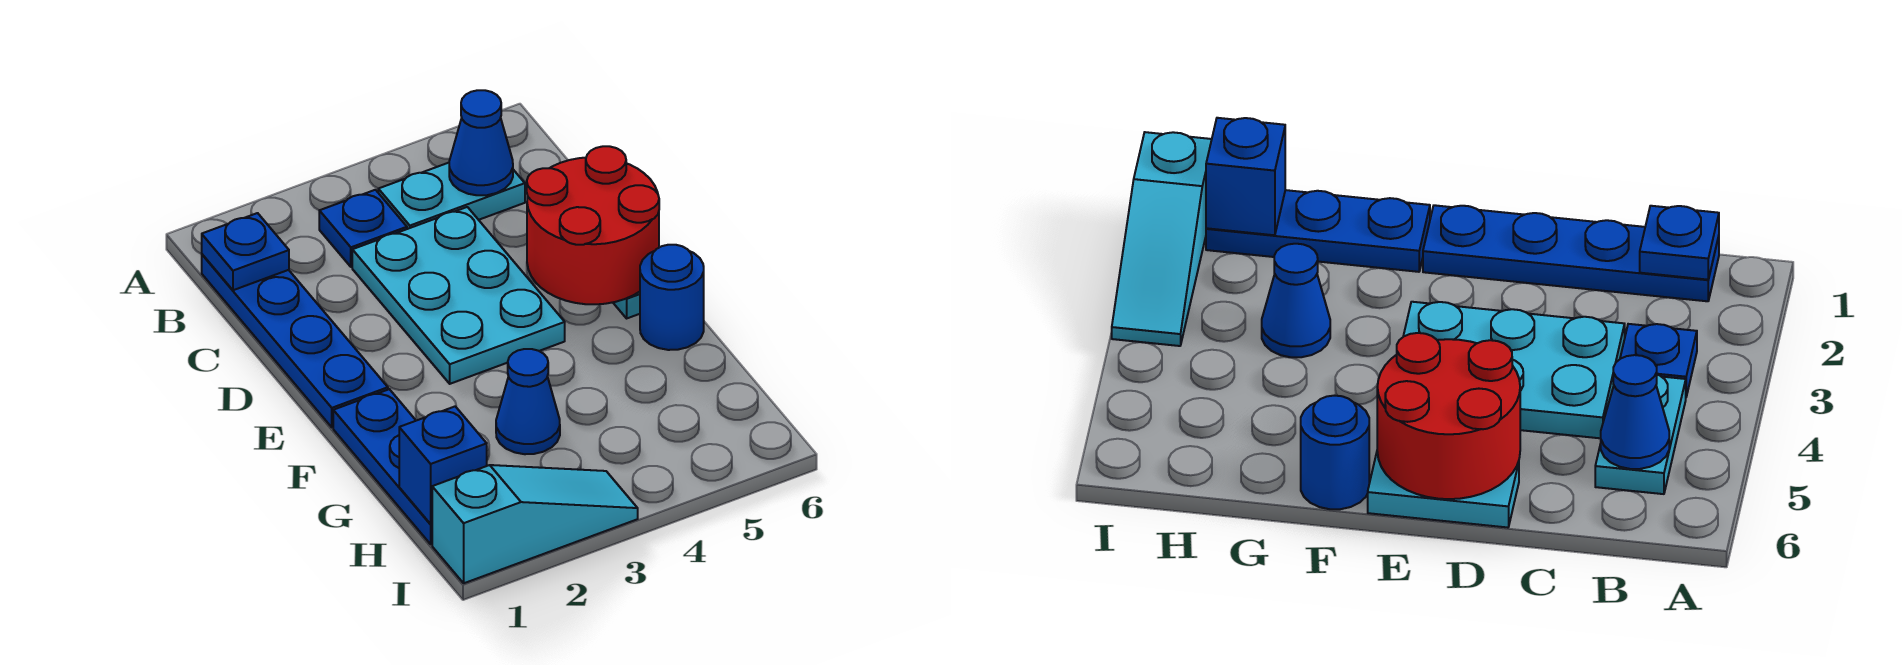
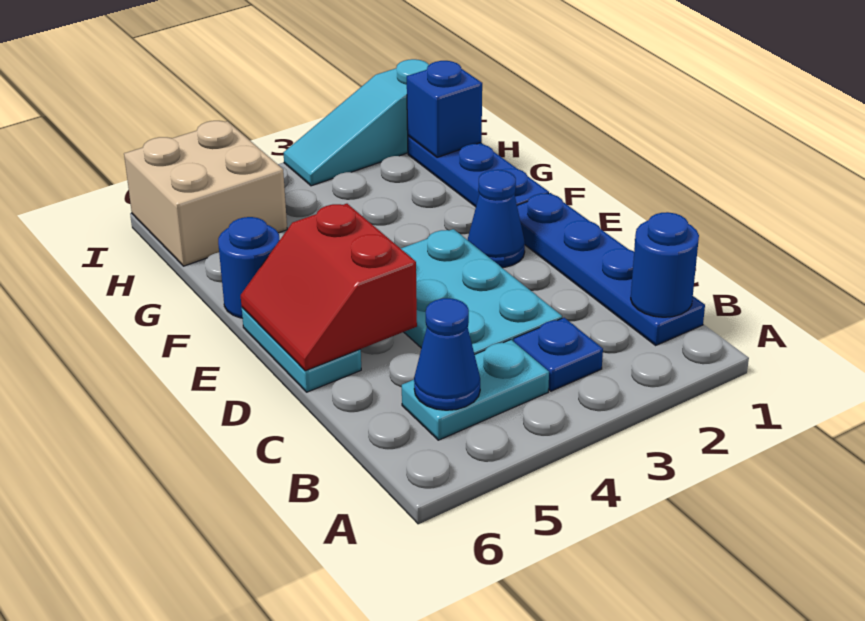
blue plate B1 level 2 -> blue round brick B1 level 2
red round brick D5:E6 level 2 -> red slope D5:E6 level 2 top 5
blue cone G3 level 1 -> blue cone E2 level 1
none -> tan brick H5:I6 level 1

